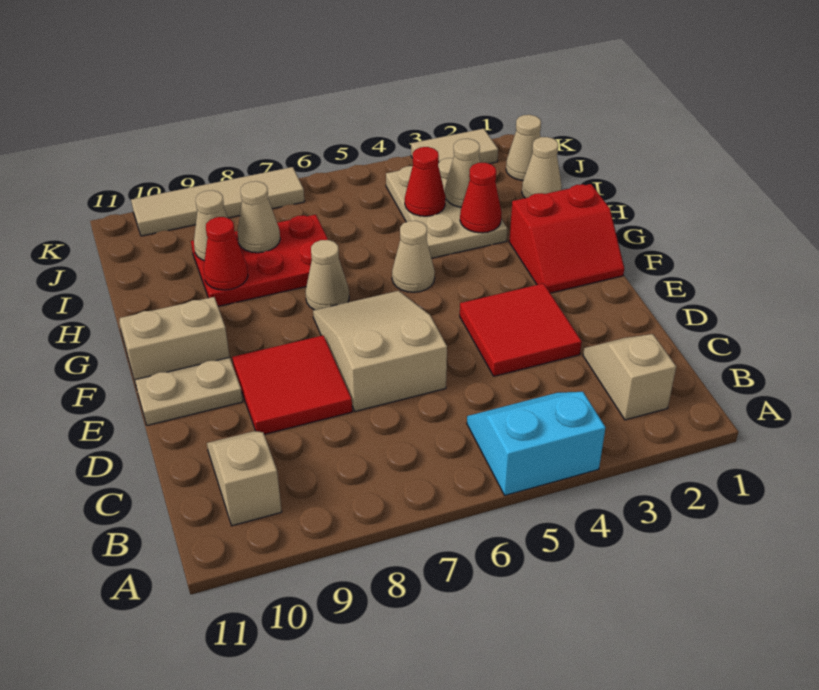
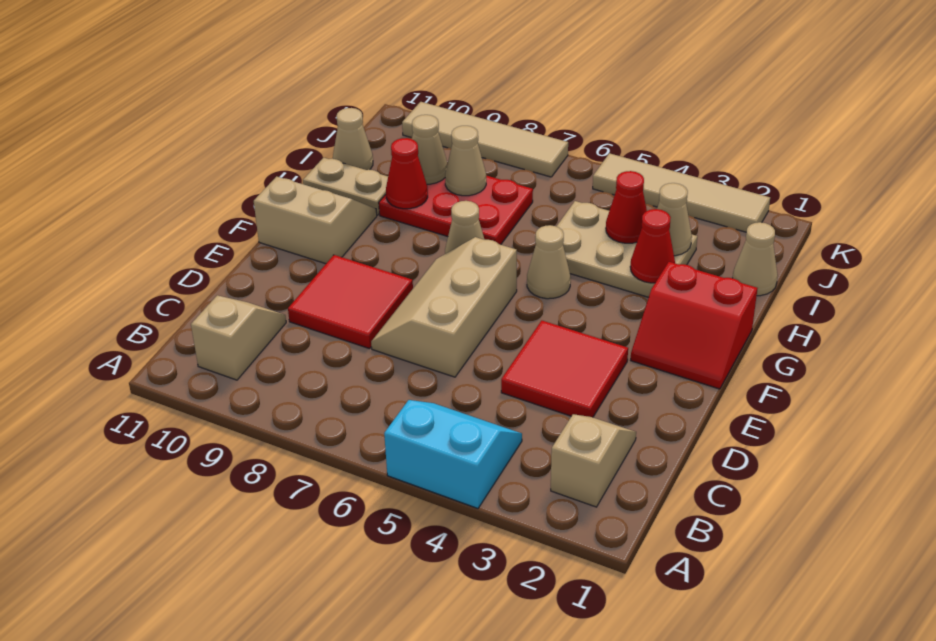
tan slope D6:F7 level 1 top D -> tan slope D6:F7 level 1 top 6
tan plate E10:E11 level 1 -> tan plate H10:H11 level 1
tan plate H3:J4 level 1 -> tan plate H3:I5 level 1
tan cone J1 level 1 -> tan cone I11 level 1
tan tile K2:K3 level 1 -> tan tile K2:K5 level 1

